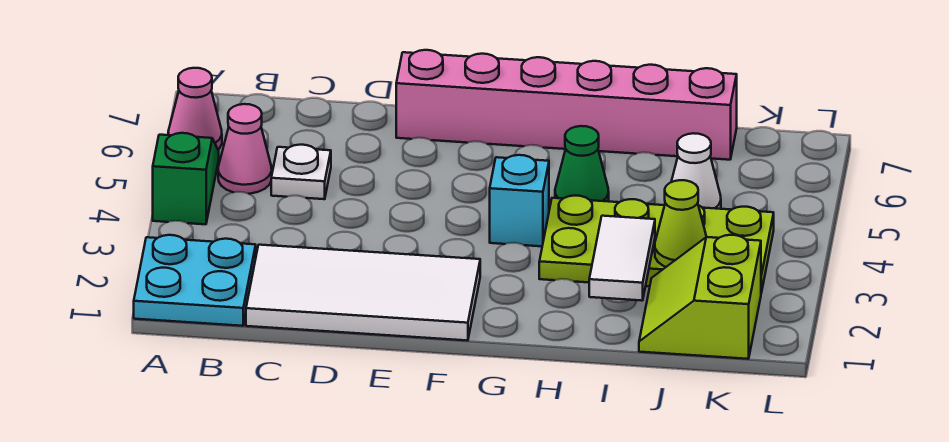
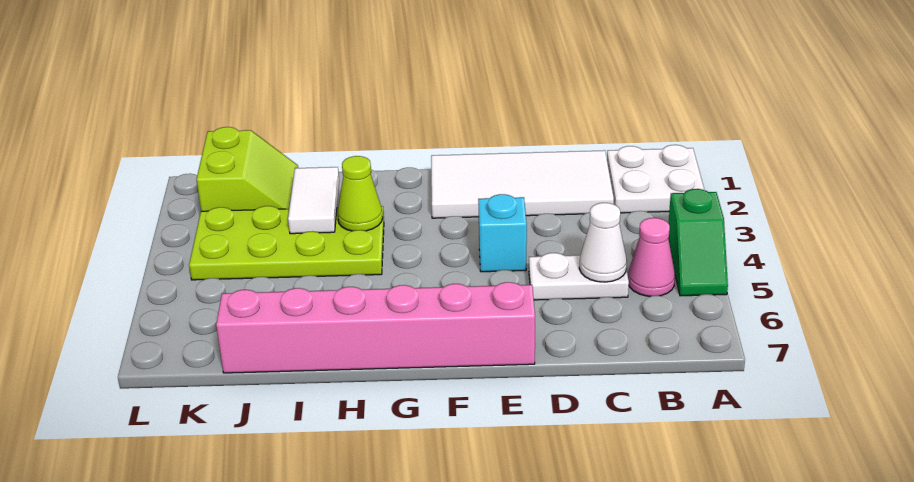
cyan plate A1:B2 level 1 -> white plate A1:B2 level 1
pink cone A6 level 1 -> none
white plate C5 level 1 -> white plate C5:D5 level 1
cyan brick G4 level 1 -> cyan brick E4 level 1
green cone H5 level 1 -> none
lime cone J3 level 2 -> lime cone H3 level 2
white cone J5 level 1 -> white cone C5 level 2

